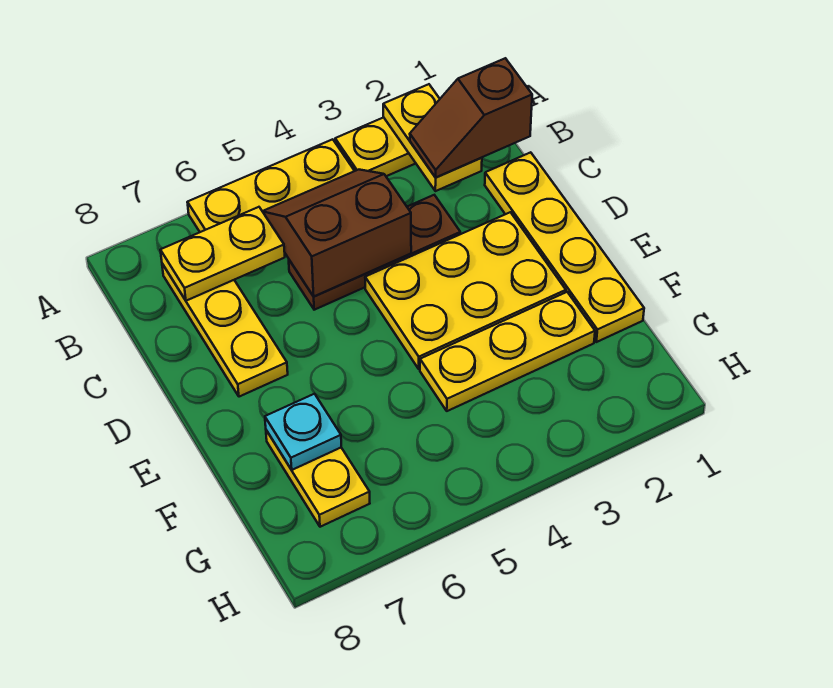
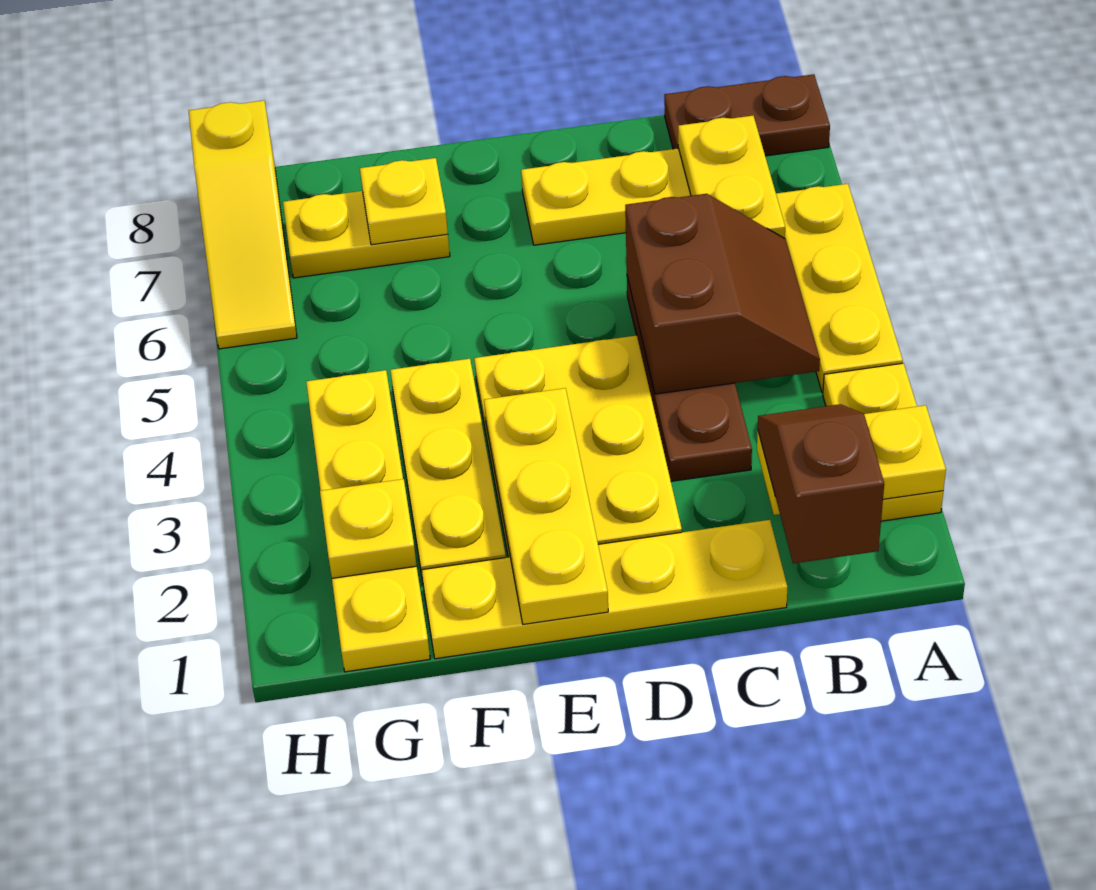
none -> brown plate A8:B8 level 1
none -> yellow plate E1:E3 level 2
cyan plate F7 level 2 -> yellow plate F7 level 2
none -> yellow plate G1:G4 level 1
none -> yellow plate G2 level 2
none -> yellow slope H6:H8 level 1 top 8

